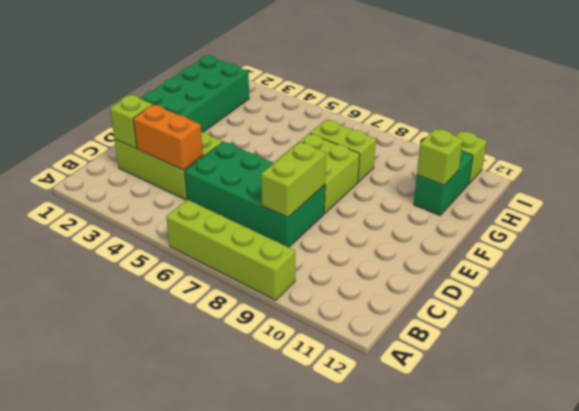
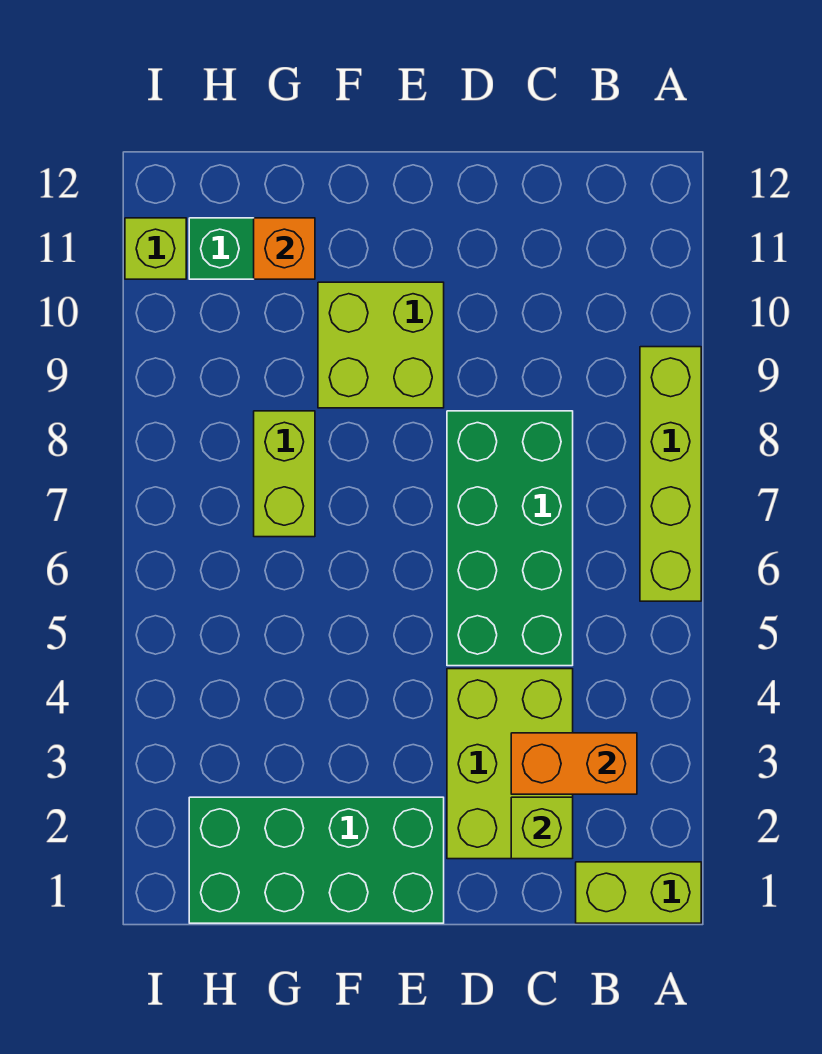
orange brick C3:C4 level 2 -> orange brick B3:C3 level 2
lime brick C8:D8 level 2 -> lime brick A1:B1 level 1
lime brick E7:F8 level 1 -> lime brick E9:F10 level 1
lime brick G11 level 2 -> orange brick G11 level 2

